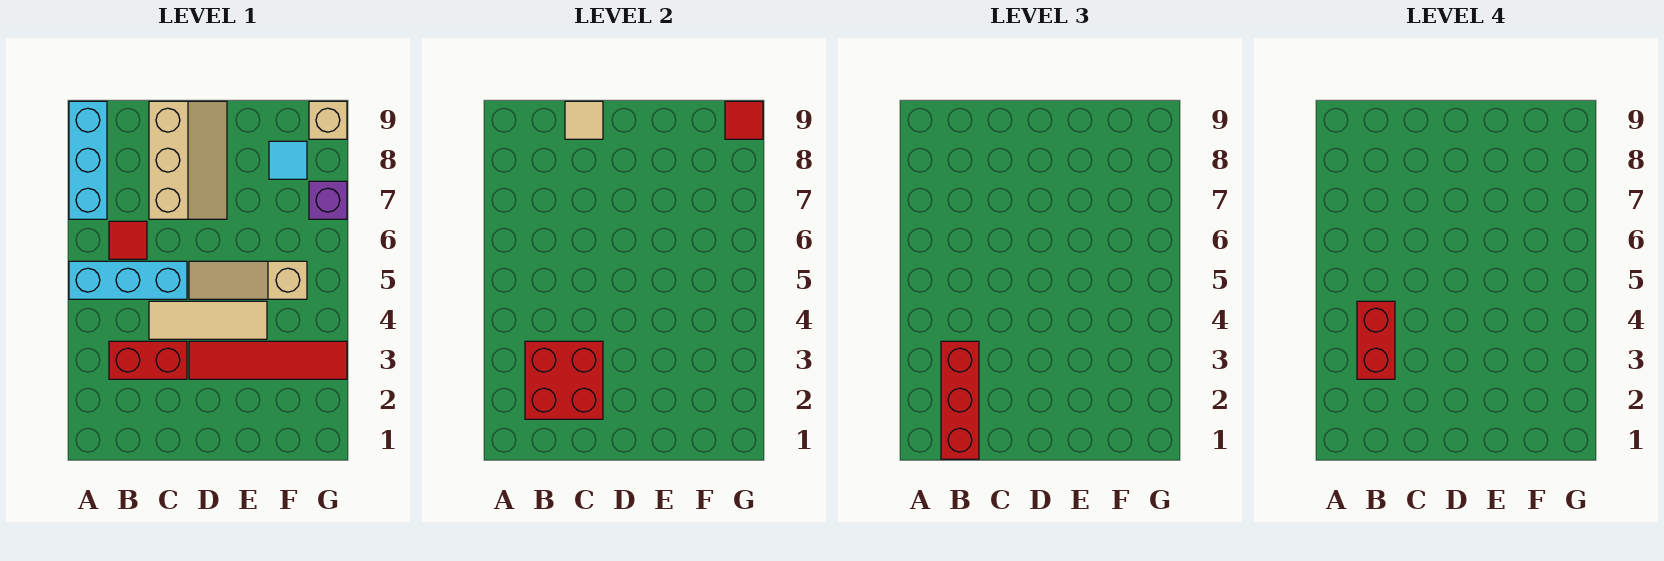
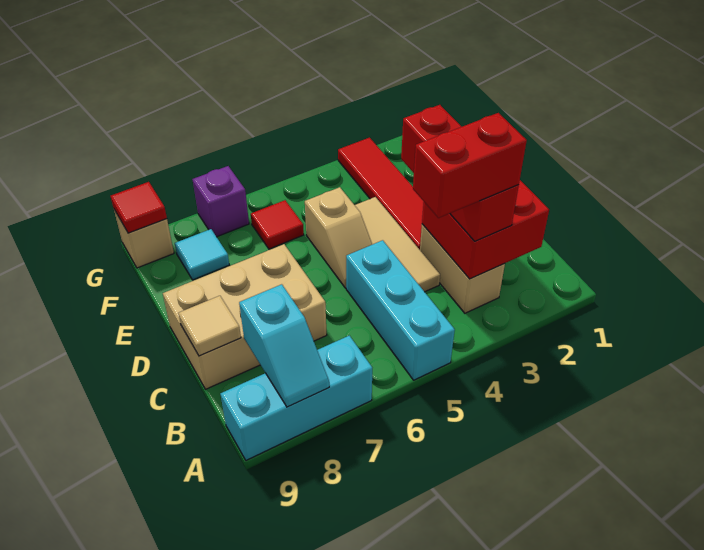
none -> cyan slope A8:B8 level 2 top B
red brick B1:B3 level 3 -> red brick B3:D3 level 3
red brick B3:C3 level 1 -> tan brick B3:C3 level 1
red tile B6 level 1 -> red tile F6 level 1
tan slope C7:D9 level 1 top C -> tan brick C7:D9 level 1
tan slope D5:F5 level 1 top F -> tan slope D5:E5 level 1 top E

